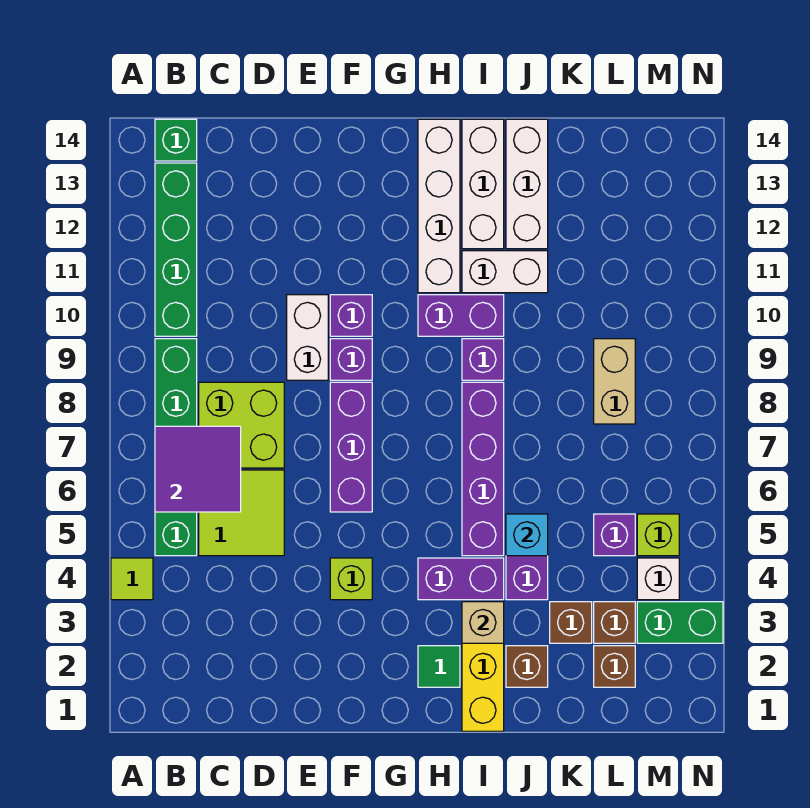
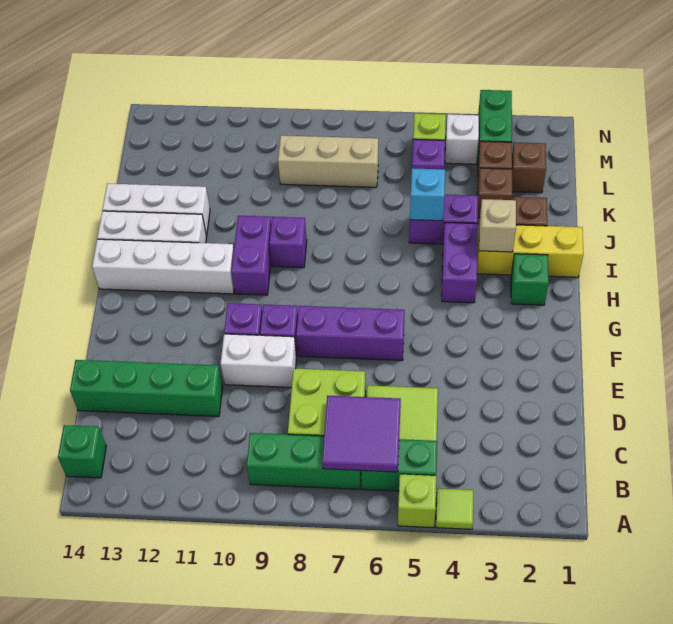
green brick B10:B13 level 1 -> green brick D11:D14 level 1
lime brick F4 level 1 -> lime brick A5 level 1
green tile H2 level 1 -> green brick H2 level 1
purple brick I5:I8 level 1 -> none
white brick I11:J11 level 1 -> none
tan brick L8:L9 level 1 -> tan brick L7:L9 level 1

